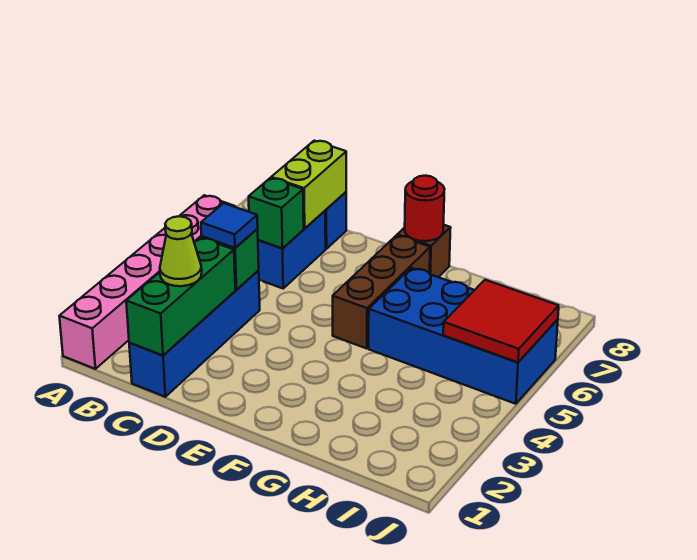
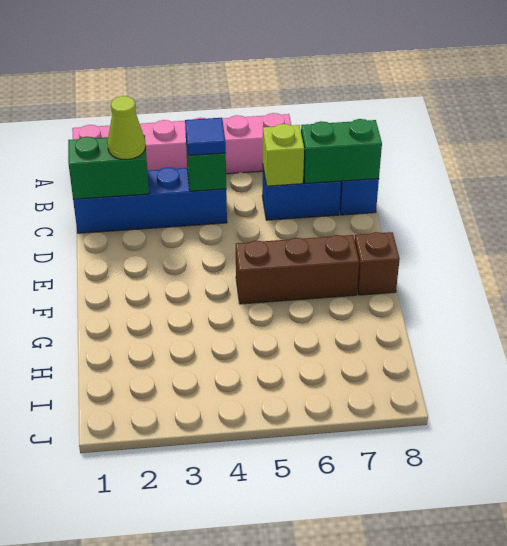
green brick C1:C3 level 2 -> green brick C1:C2 level 2
green brick C6 level 2 -> lime brick C6 level 2
lime brick C7:C8 level 2 -> green brick C7:C8 level 2
red round brick F8 level 2 -> none
blue brick G5:J6 level 1 -> none
red tile I5:J6 level 2 -> none

